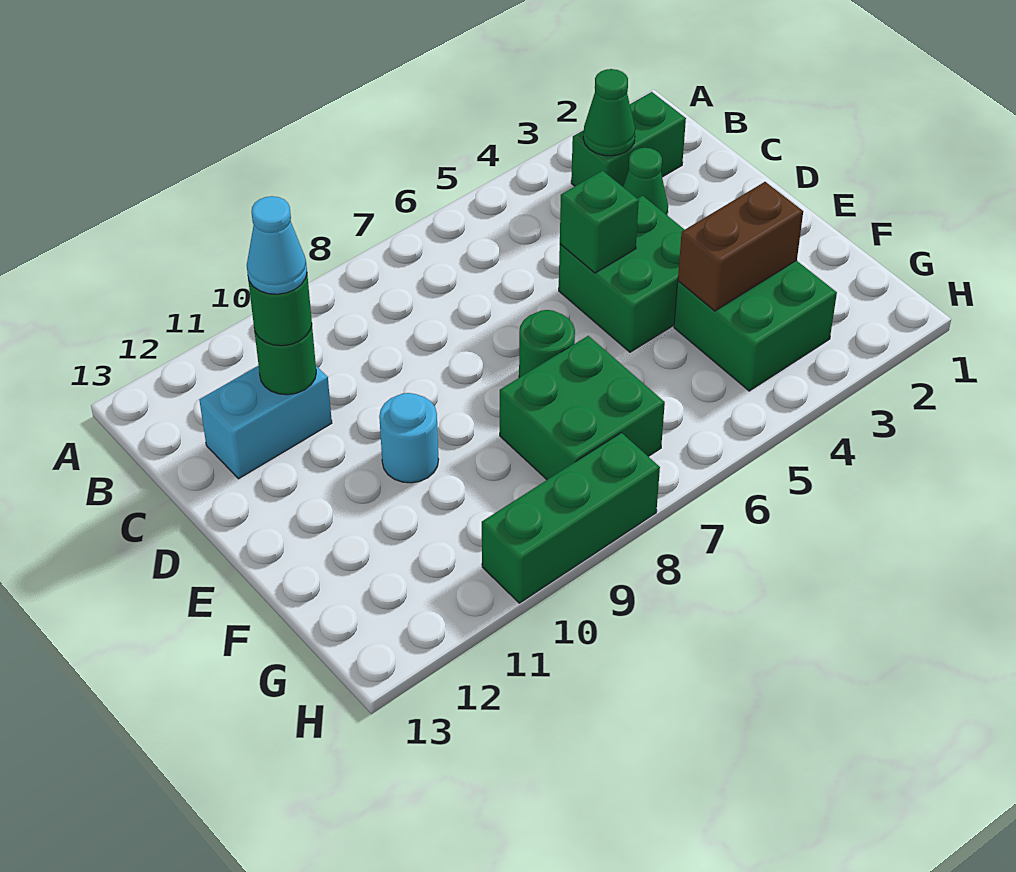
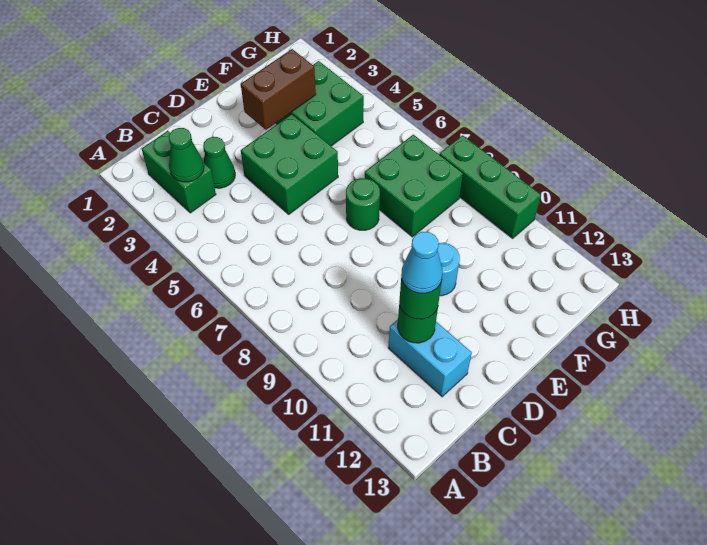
green brick D5 level 2 -> none
brown brick F3:F4 level 2 -> brown brick E3:F3 level 2

